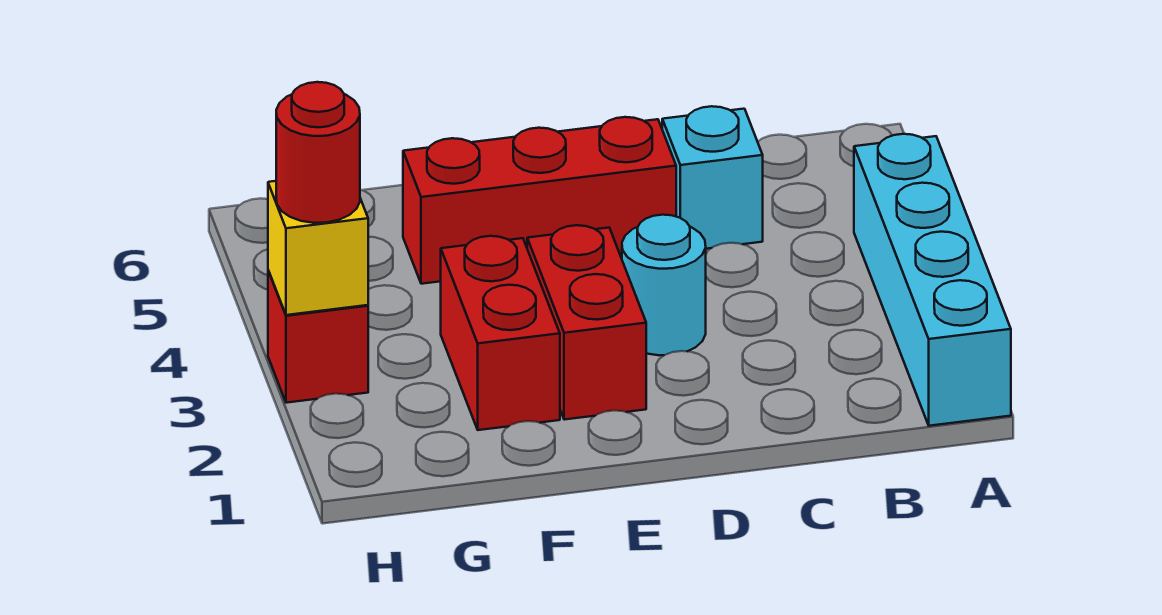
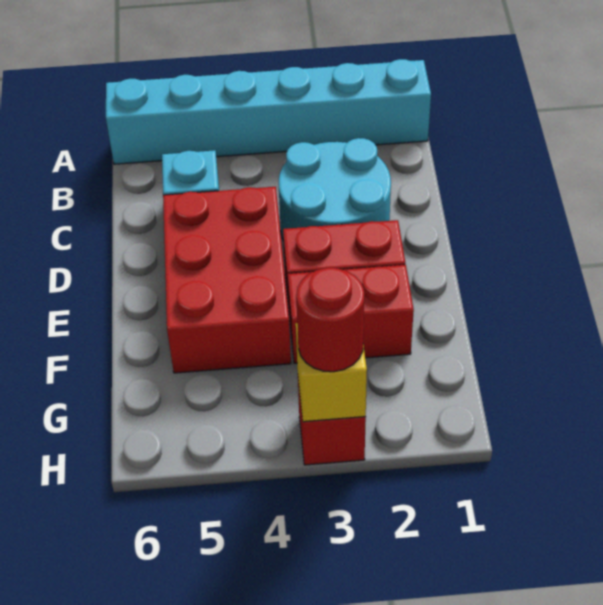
cyan brick A1:A4 level 1 -> cyan brick A1:A6 level 1
cyan round brick D3 level 1 -> cyan round brick C2:D3 level 1
red brick D5:F5 level 1 -> red brick D4:F5 level 1

